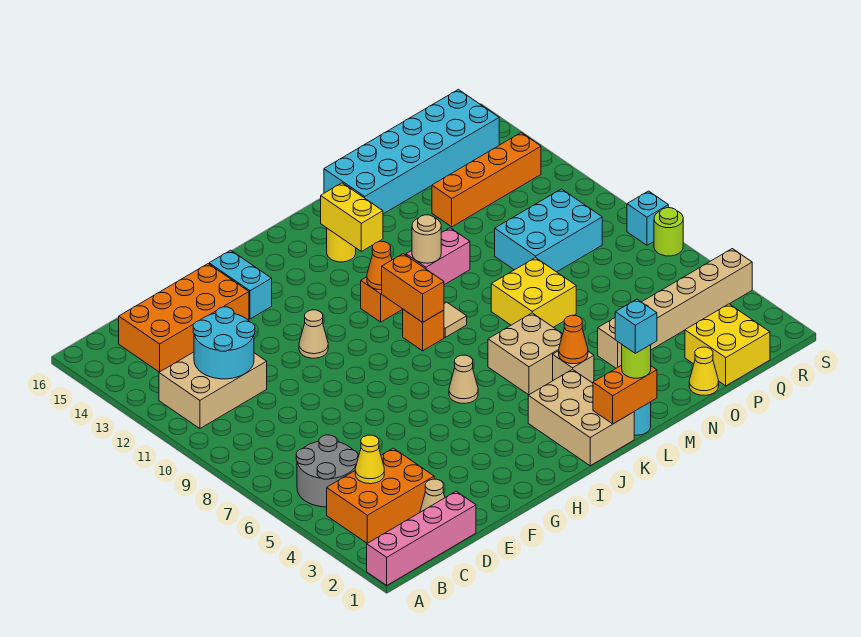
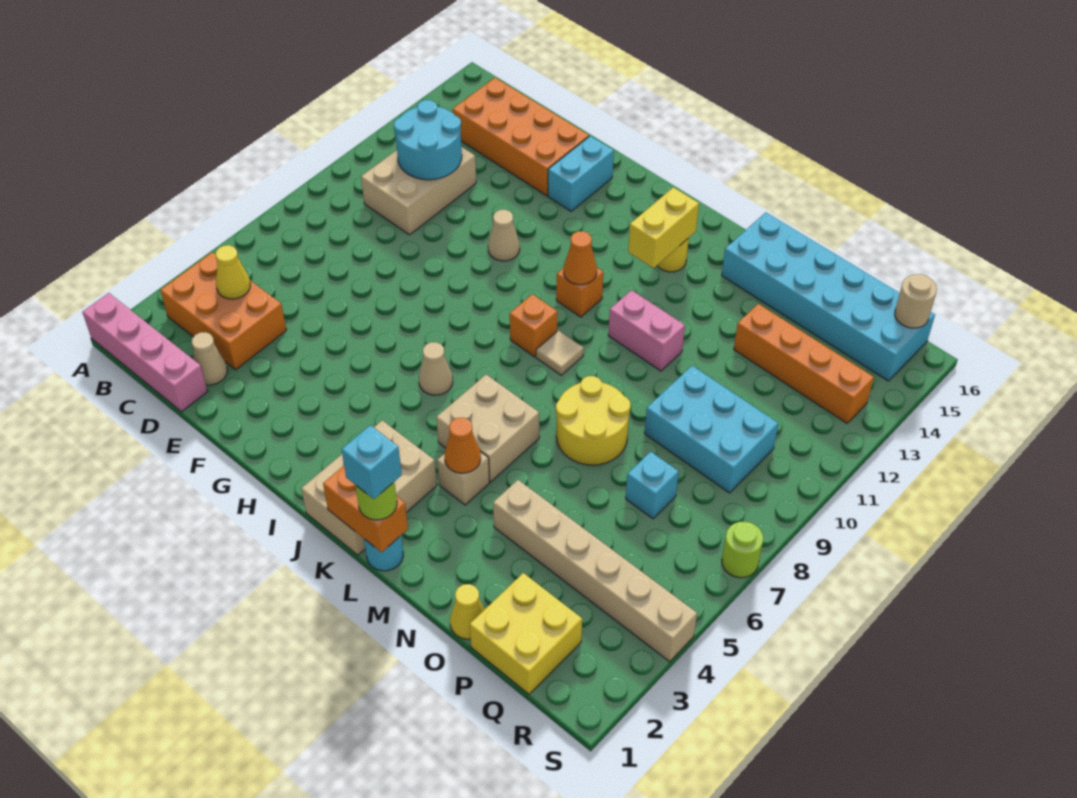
grey round brick B5:C6 level 1 -> none
tan brick B11:D12 level 1 -> tan brick C10:D12 level 1
orange brick J9:J10 level 2 -> none
tan round brick L11 level 2 -> tan round brick R16 level 2
yellow brick M7:N8 level 1 -> yellow round brick M7:N8 level 1
cyan brick S8 level 1 -> cyan brick P7 level 1

